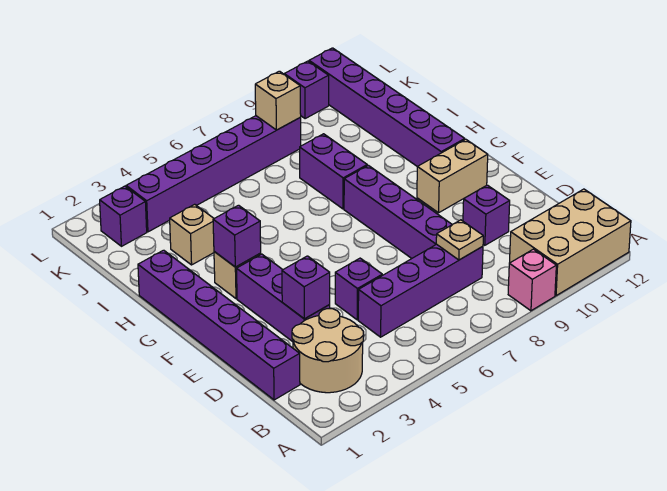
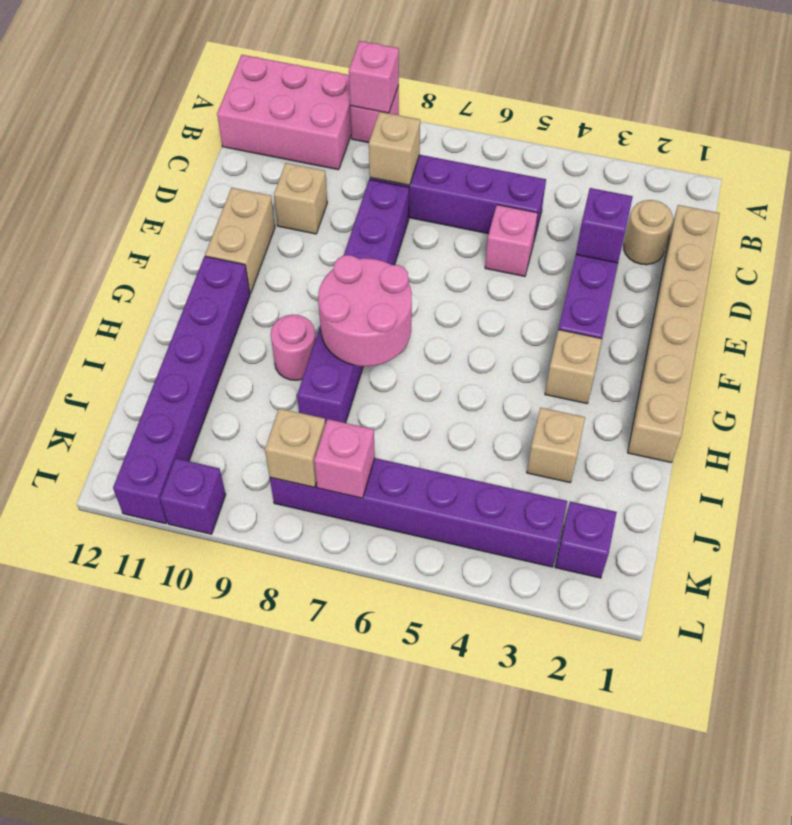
none -> pink brick A9 level 2
tan brick A10:B12 level 1 -> pink brick A10:B12 level 1
tan round brick B2:C3 level 1 -> tan round brick C2 level 1
purple brick C1:H1 level 1 -> tan brick C1:H1 level 1
tan plate C8 level 2 -> tan brick C8 level 2
purple brick D5 level 1 -> pink brick D5 level 1
purple brick D10 level 1 -> tan brick D10 level 1
tan brick F10:F11 level 1 -> tan brick E11:F11 level 1
purple brick G3 level 2 -> none
none -> pink round brick G7:H8 level 2
none -> pink round brick H9 level 1
none -> pink brick K7 level 2

